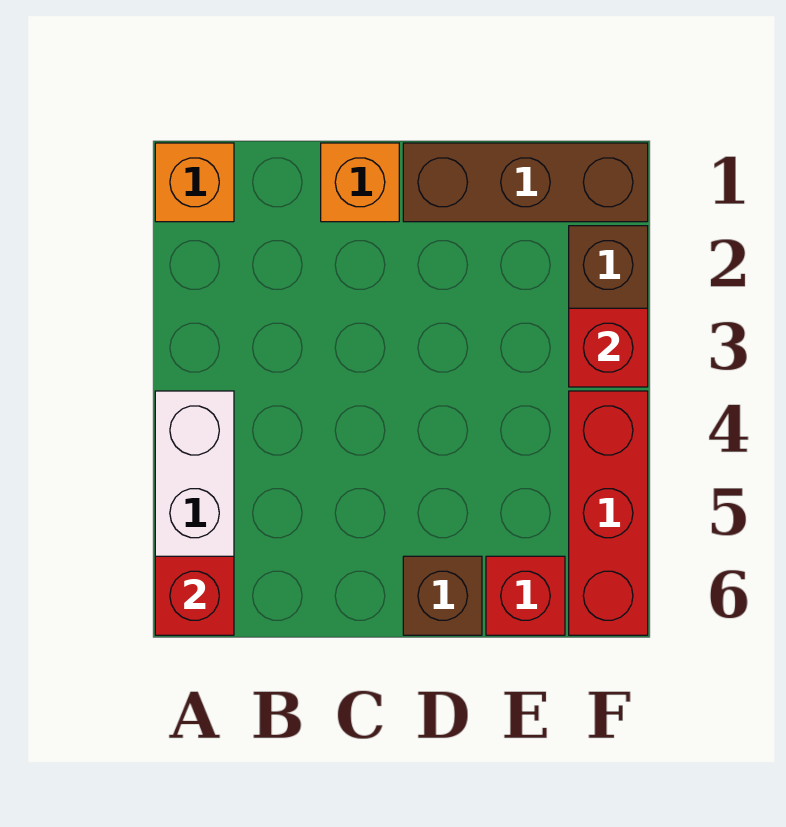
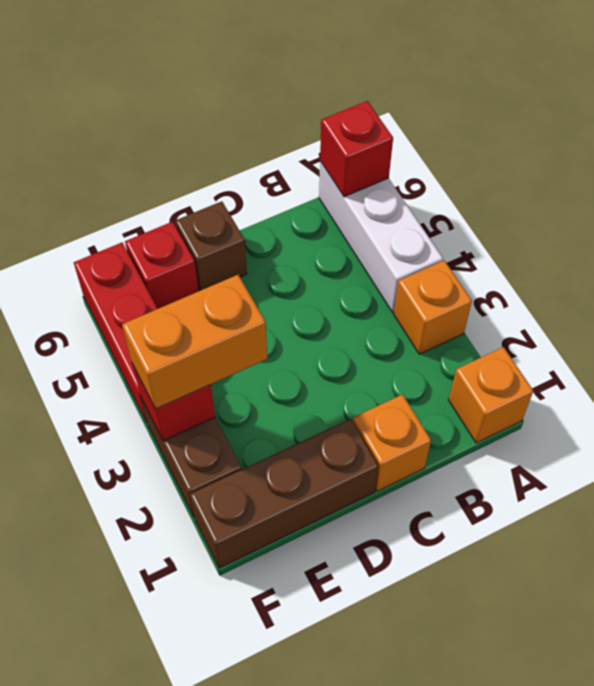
none -> orange brick A3 level 1
none -> orange brick E3:F3 level 3

